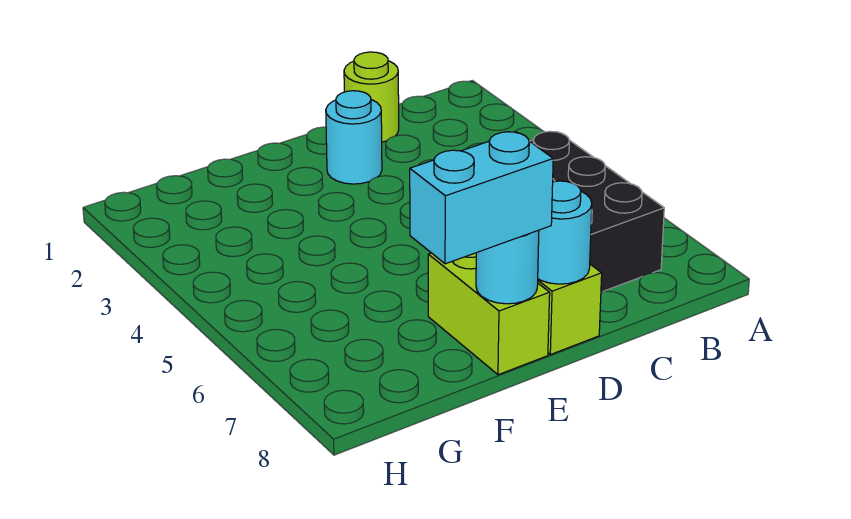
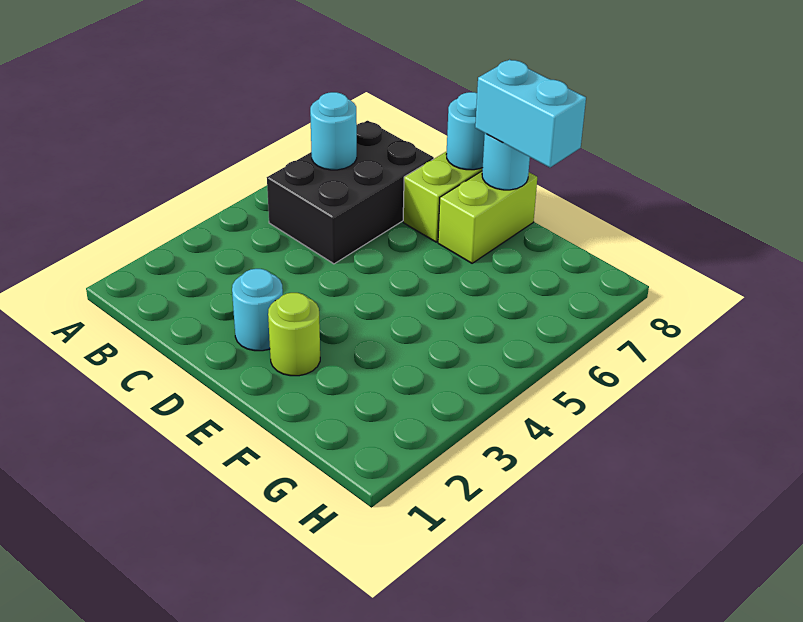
none -> cyan round brick B6 level 2
lime round brick C1 level 1 -> lime round brick E2 level 1

